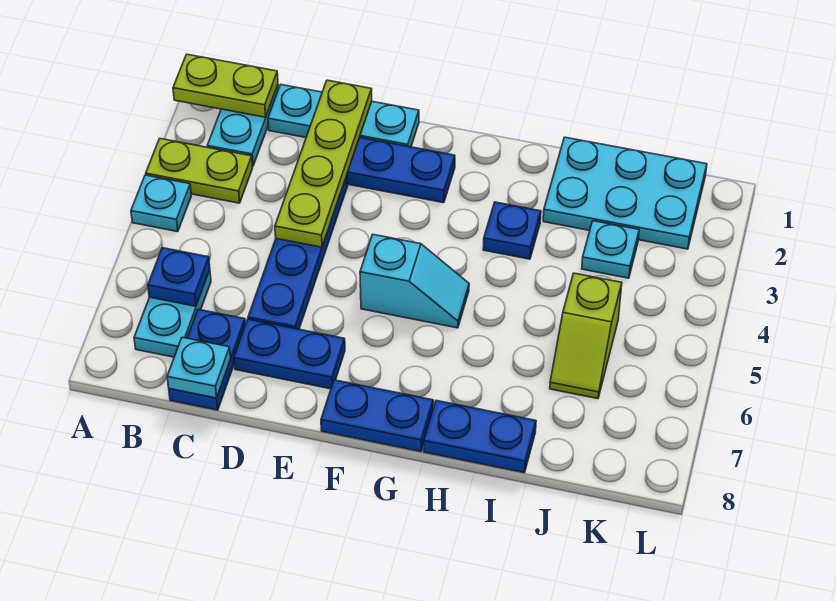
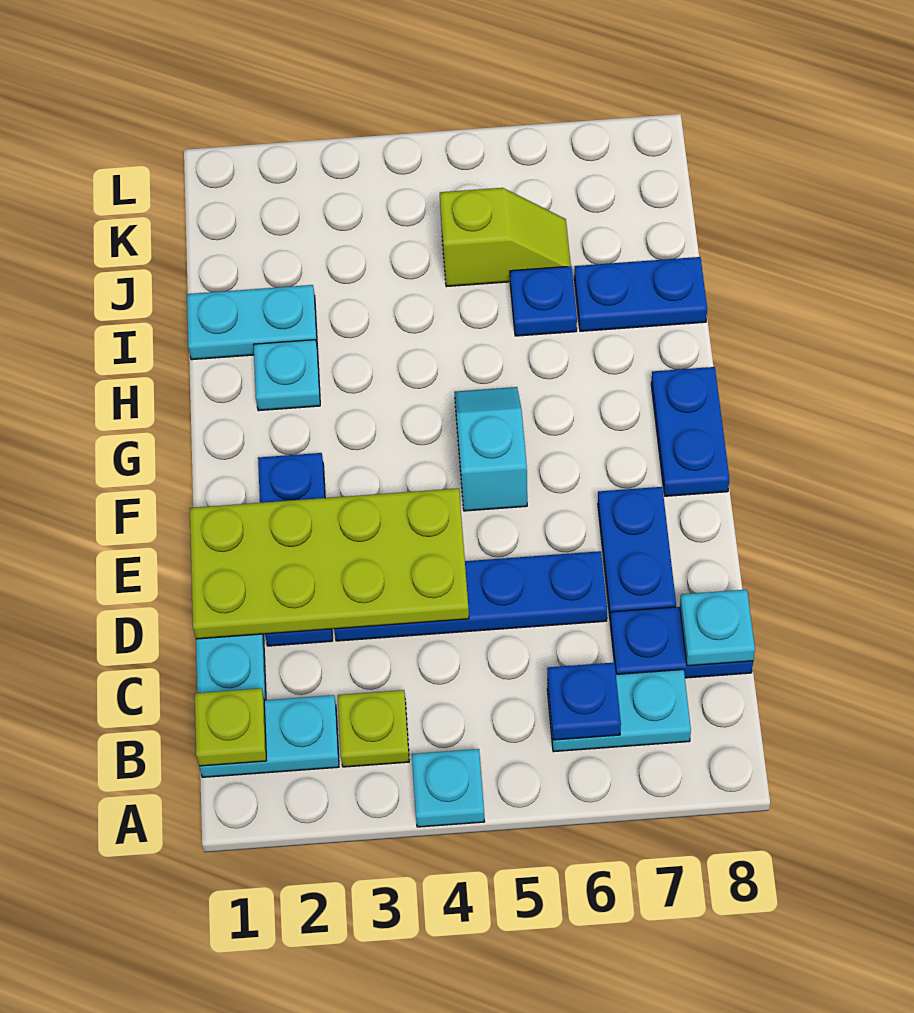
lime plate A1:B1 level 2 -> lime plate B1 level 2
lime plate A3:B3 level 1 -> lime plate B3 level 1
lime plate D1:D4 level 2 -> lime plate D1:E4 level 2
blue plate H3 level 1 -> blue plate I6 level 1
blue plate H8:I8 level 1 -> blue plate I7:I8 level 1
cyan plate I1:K2 level 1 -> cyan plate I1:I2 level 1
cyan plate J3 level 1 -> cyan plate H2 level 1

